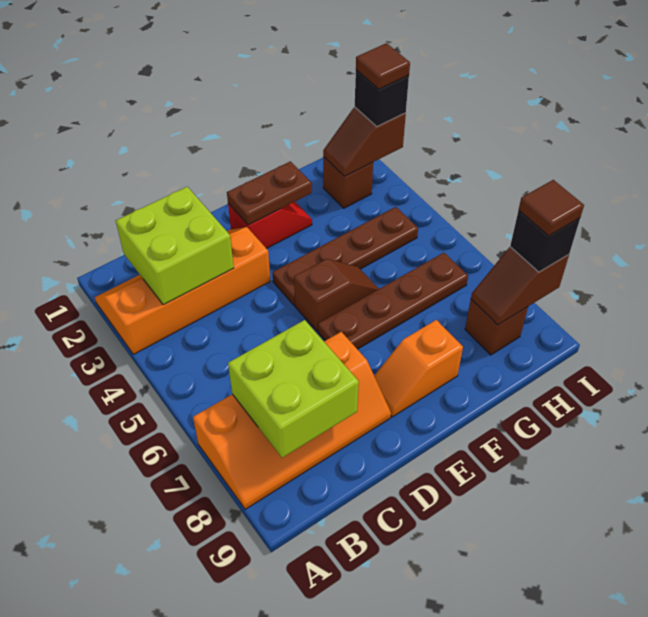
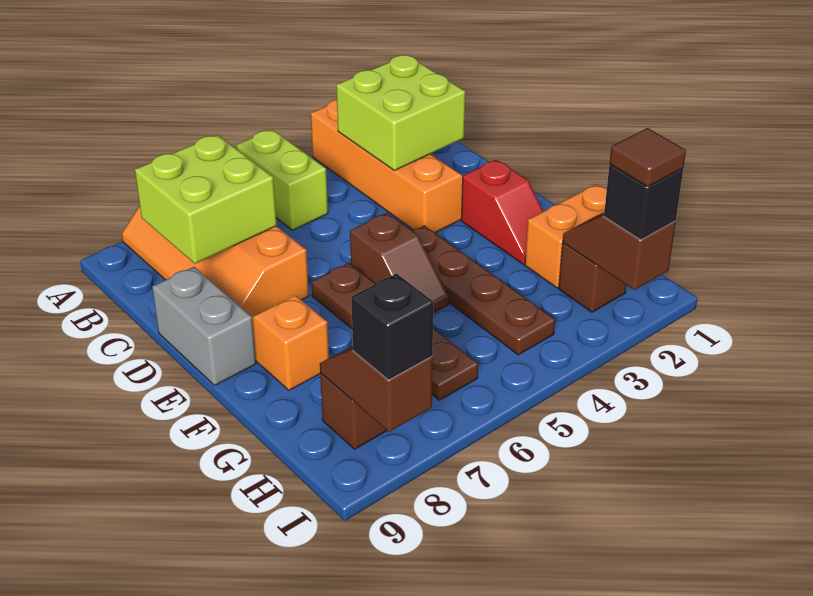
none -> lime brick A5:B5 level 1
none -> grey brick D9:E9 level 1
brown plate E2:F2 level 2 -> none
none -> orange brick G1:G2 level 1
brown tile I8 level 4 -> none

